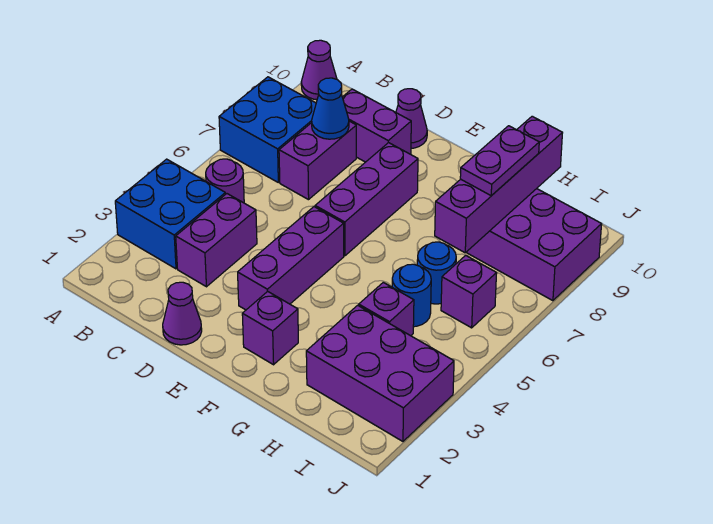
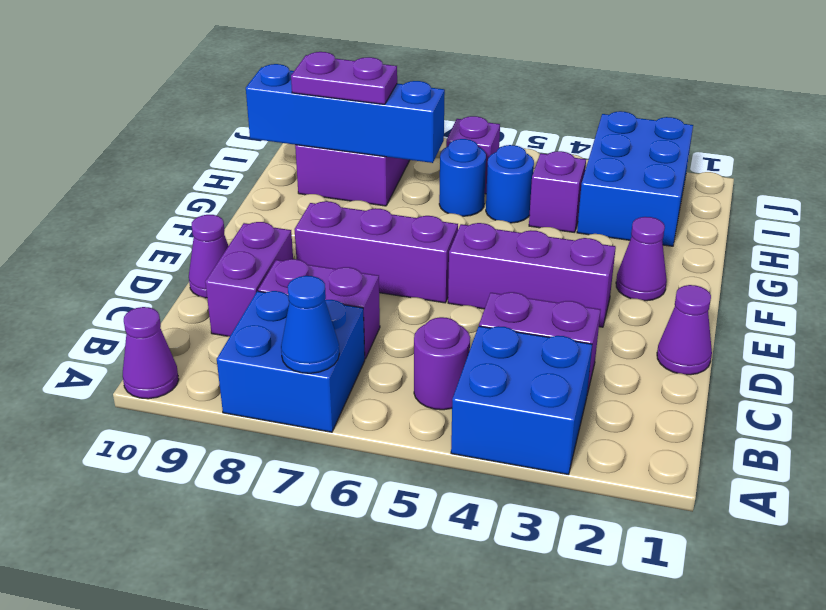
blue cone C8 level 2 -> blue cone A7 level 2
purple brick F2 level 1 -> purple cone F2 level 1
purple brick H2:J3 level 1 -> blue brick H2:J3 level 1
purple brick H7:H10 level 2 -> blue brick H7:H10 level 2

